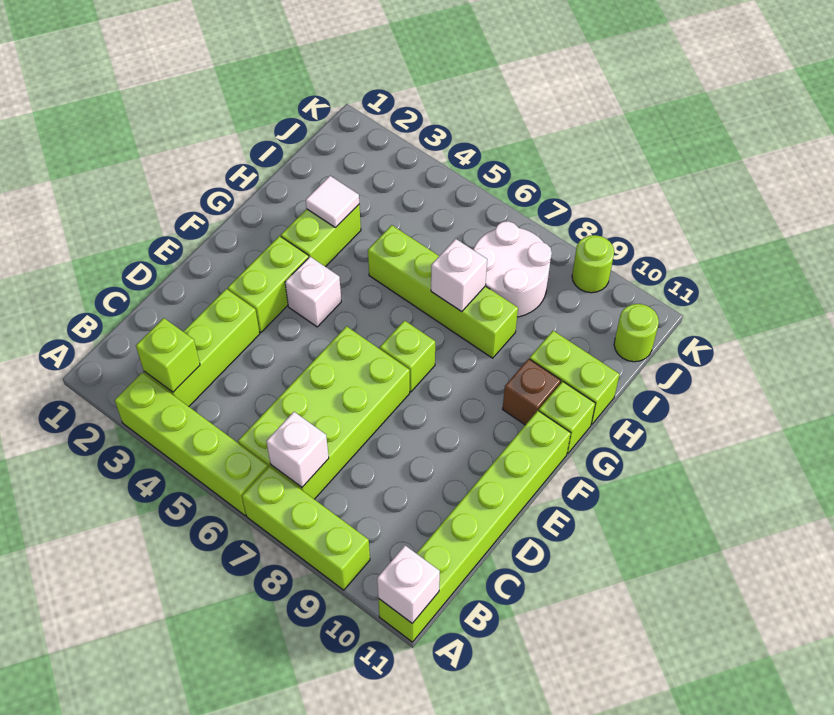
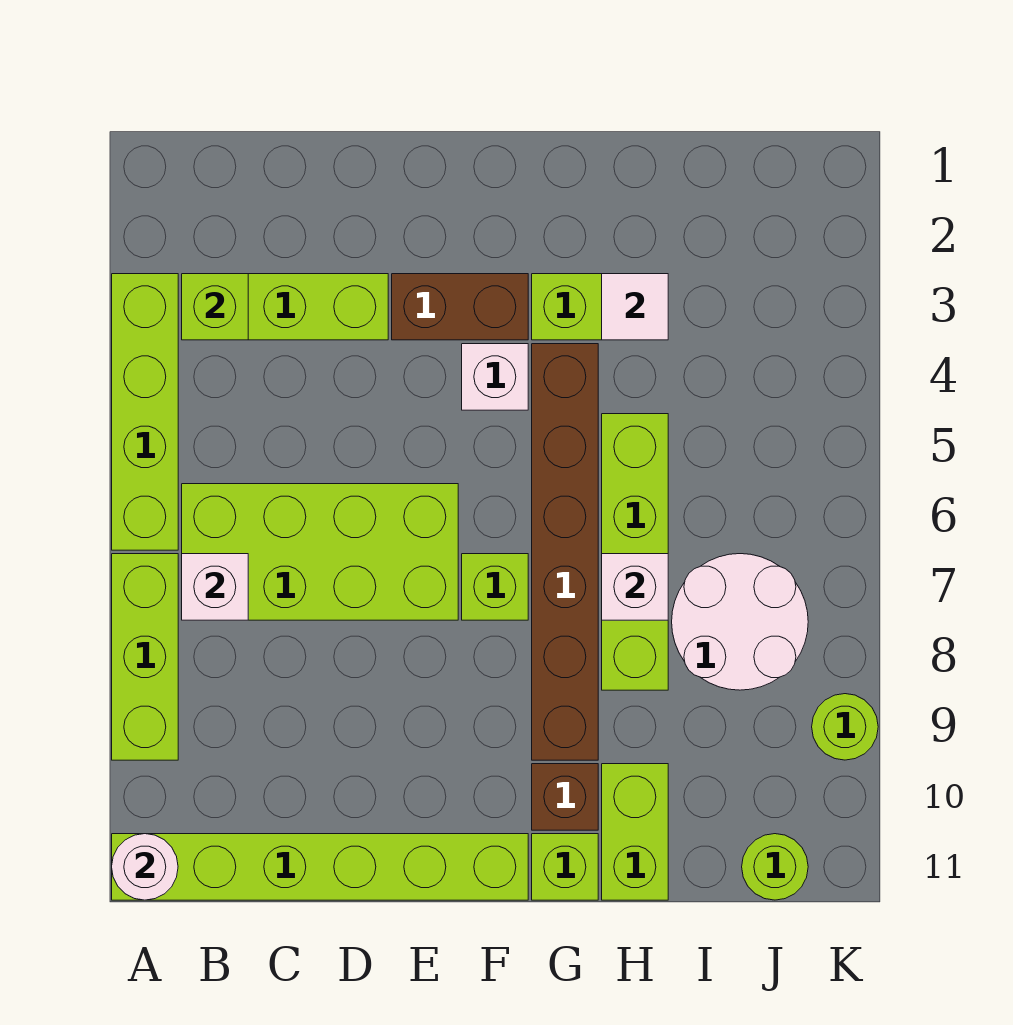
white brick A11 level 2 -> white round brick A11 level 2
lime brick E3:F3 level 1 -> brown brick E3:F3 level 1
none -> brown brick G4:G9 level 1

